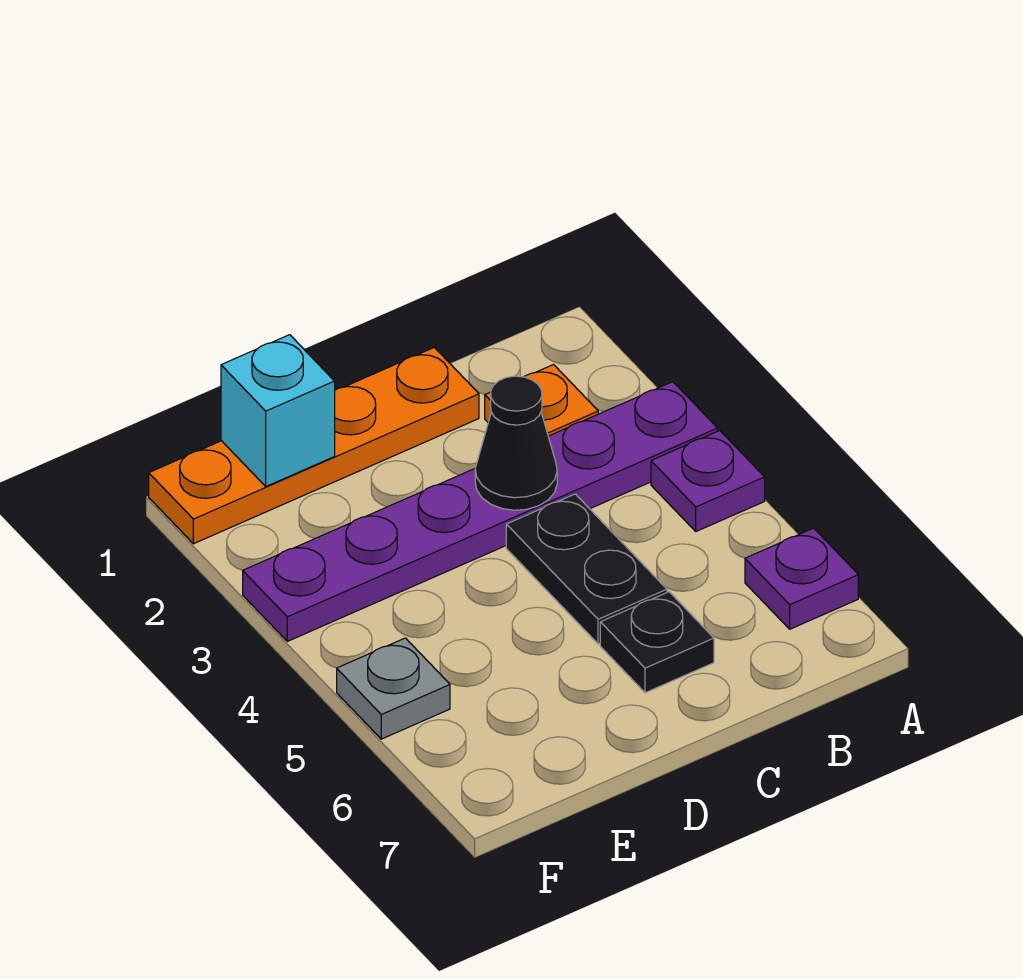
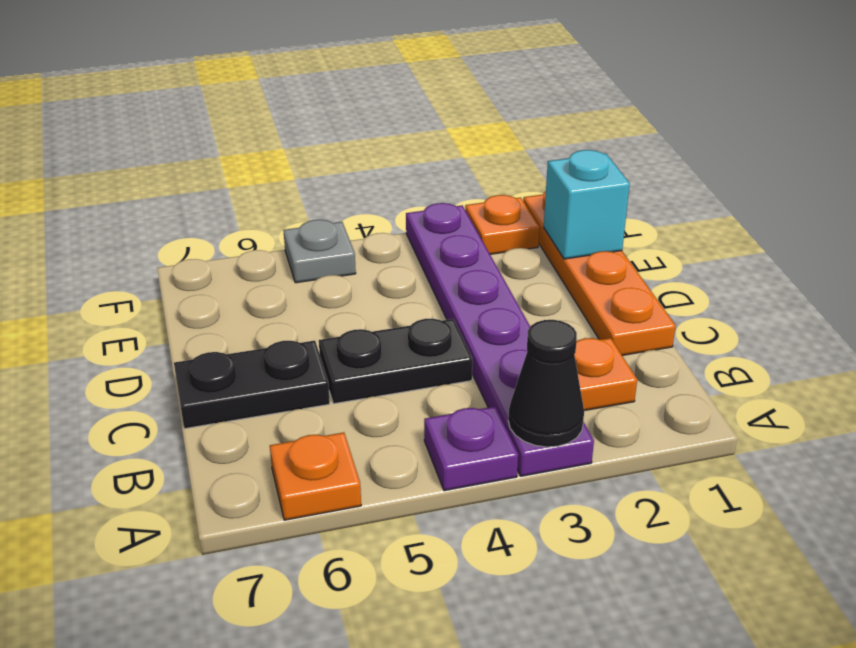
purple plate A6 level 1 -> orange plate A6 level 1
black cone C3 level 2 -> black cone A3 level 2
black plate C6 level 1 -> black plate C6:C7 level 1
none -> orange plate F2 level 1

